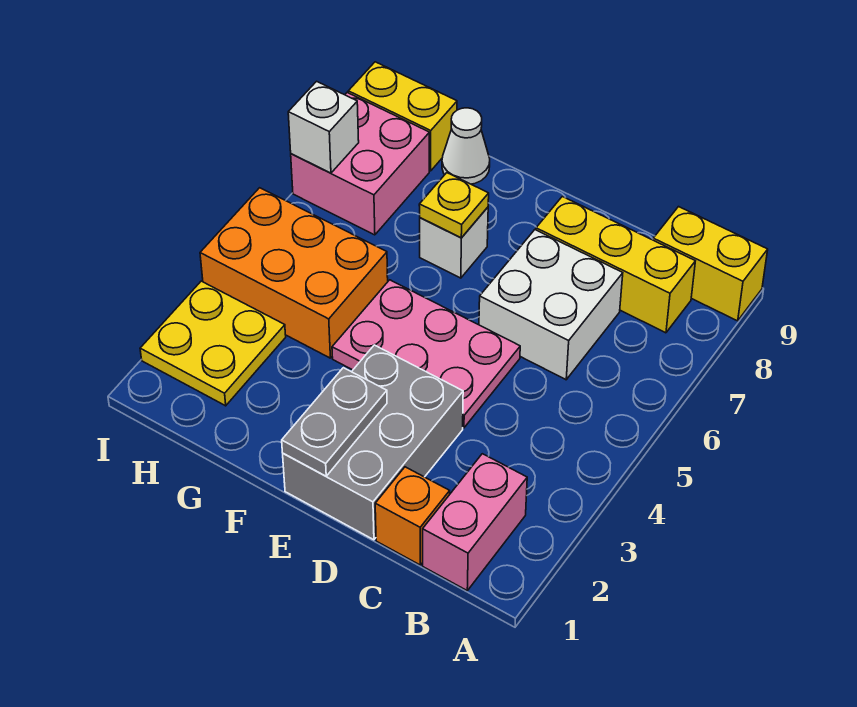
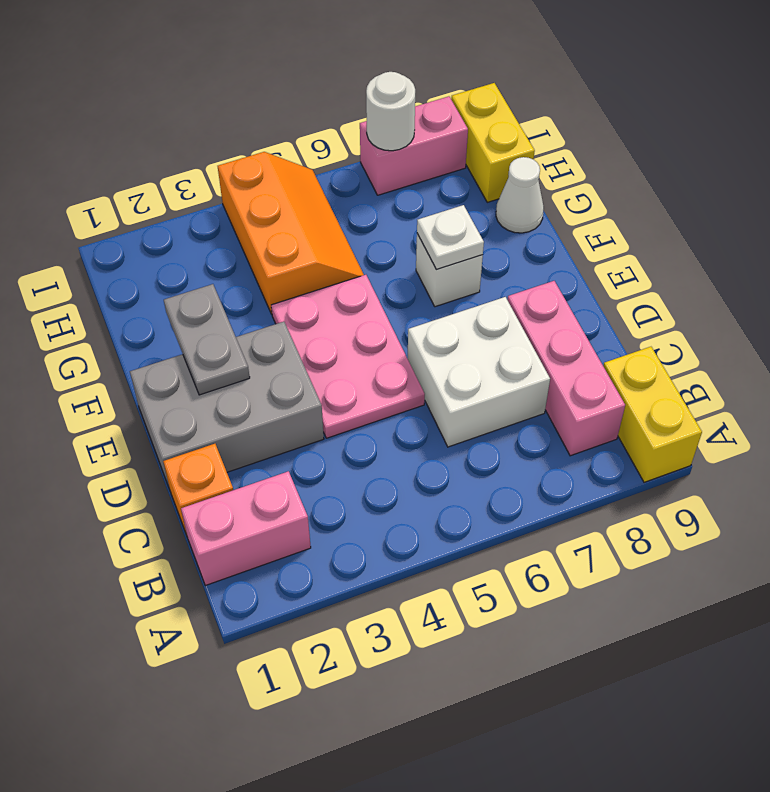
yellow brick B8:D8 level 1 -> pink brick B8:D8 level 1
grey plate E1:E2 level 2 -> grey plate E2:F2 level 2
yellow plate F7 level 2 -> white plate F7 level 2
orange brick G4:I5 level 1 -> orange slope G4:I5 level 1 top 4
yellow plate H2:I3 level 1 -> none
pink brick H7:I8 level 1 -> pink brick I7:I8 level 1
white brick I7 level 2 -> white round brick I7 level 2

